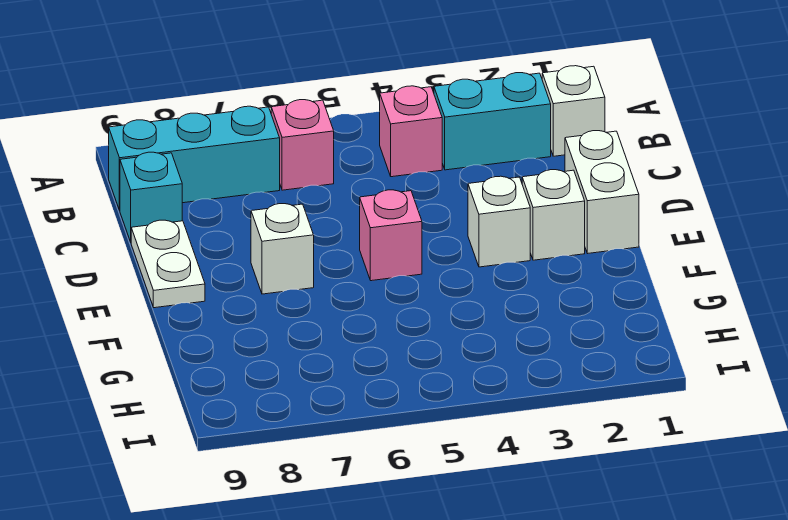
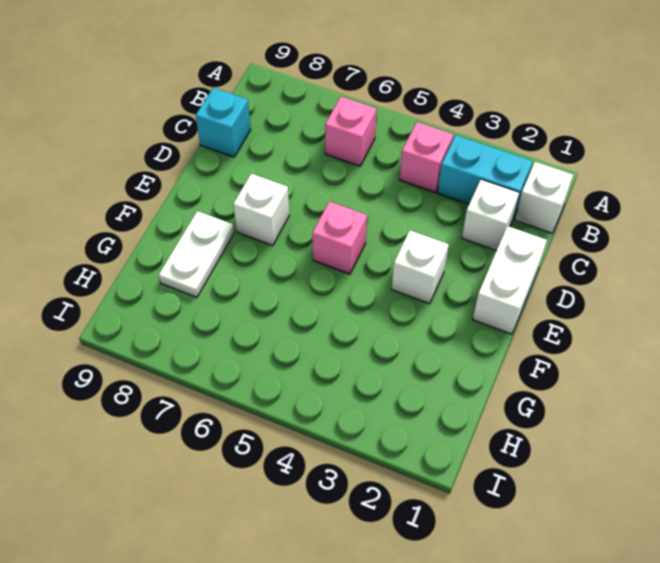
cyan brick B7:B9 level 1 -> none
white plate D9:E9 level 1 -> white plate F8:G8 level 1
white brick E2 level 1 -> white brick C2 level 1

